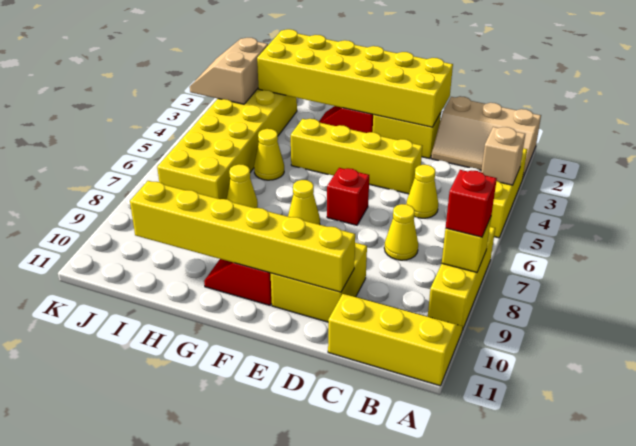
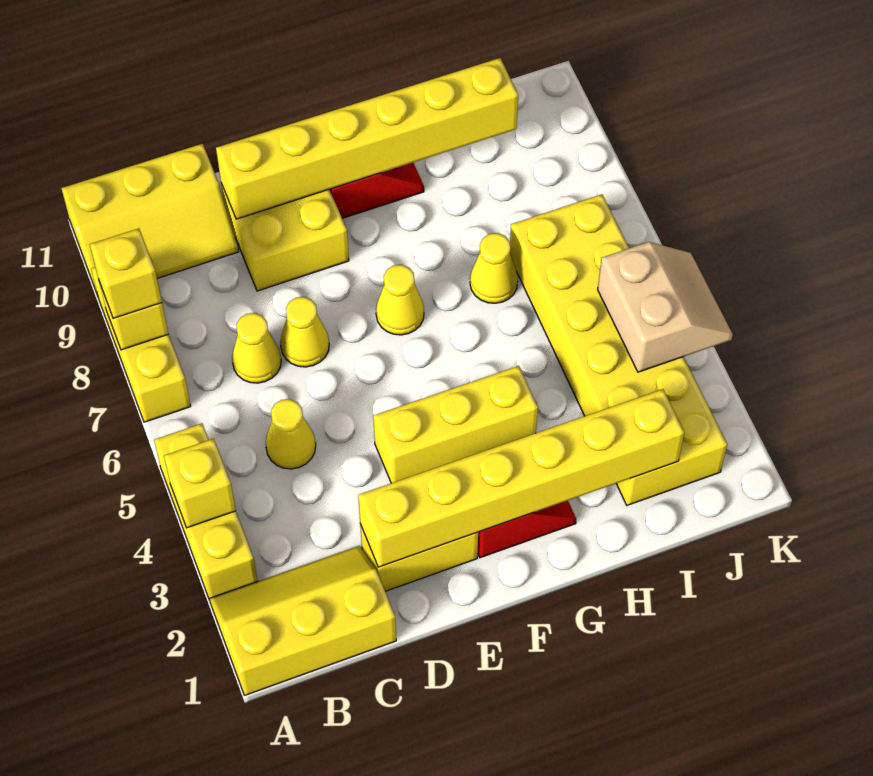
tan slope A1:C2 level 1 top 1 -> yellow slope A1:C2 level 1 top 1
tan brick A4 level 2 -> yellow brick A4 level 2
red brick A8 level 3 -> yellow brick A8 level 3
yellow brick D1:I2 level 2 -> yellow brick D2:I2 level 2
yellow brick D4:G4 level 1 -> yellow brick E4:G4 level 1
red brick E6 level 1 -> none
yellow cone H5 level 1 -> yellow cone D7 level 1
tan slope J2:K3 level 2 top J -> tan slope J4:K5 level 2 top J

